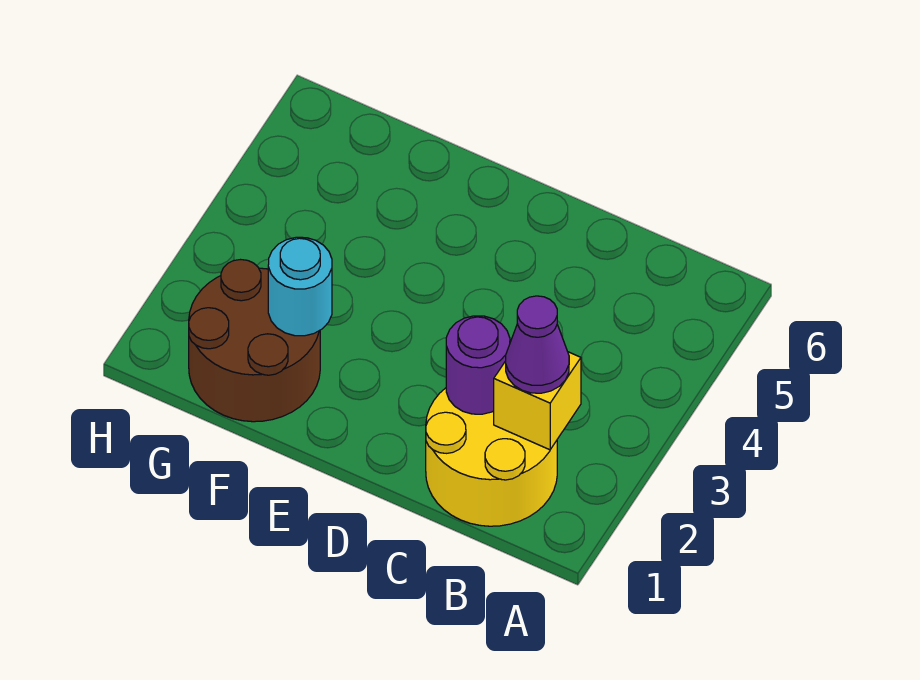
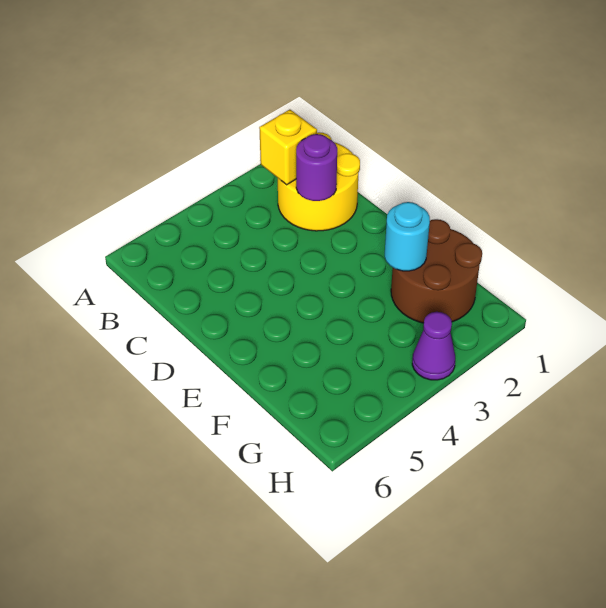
purple cone B2 level 3 -> purple cone H3 level 1

